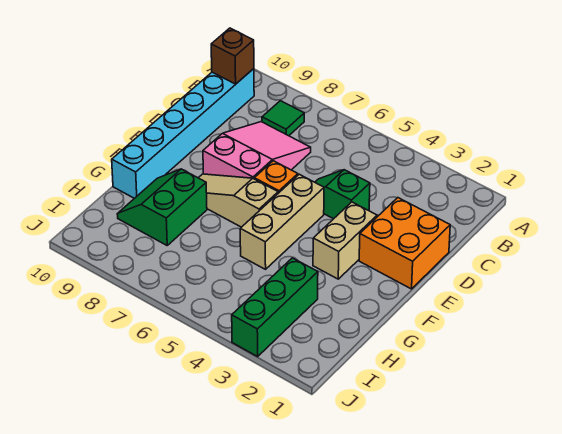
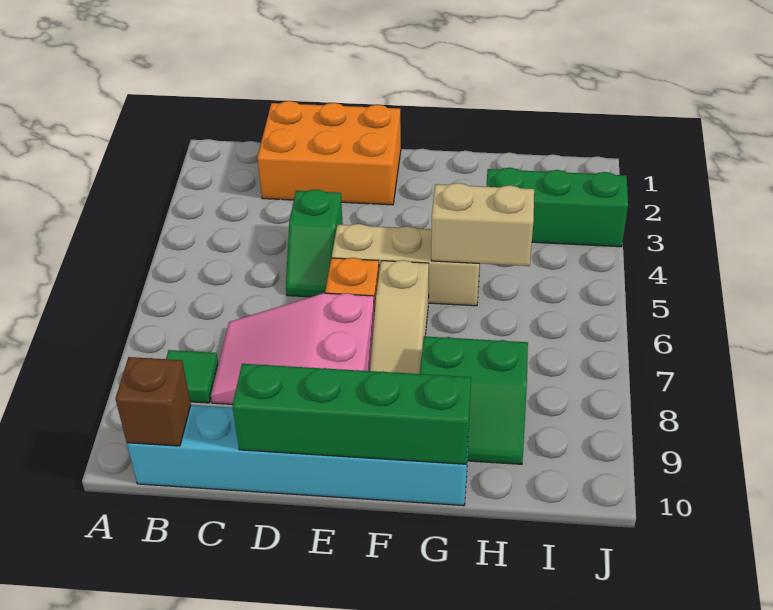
orange brick D1:E2 level 1 -> orange brick C1:E2 level 1
none -> green brick D10:G10 level 2
tan brick E3:F3 level 1 -> tan brick G5:H5 level 2

